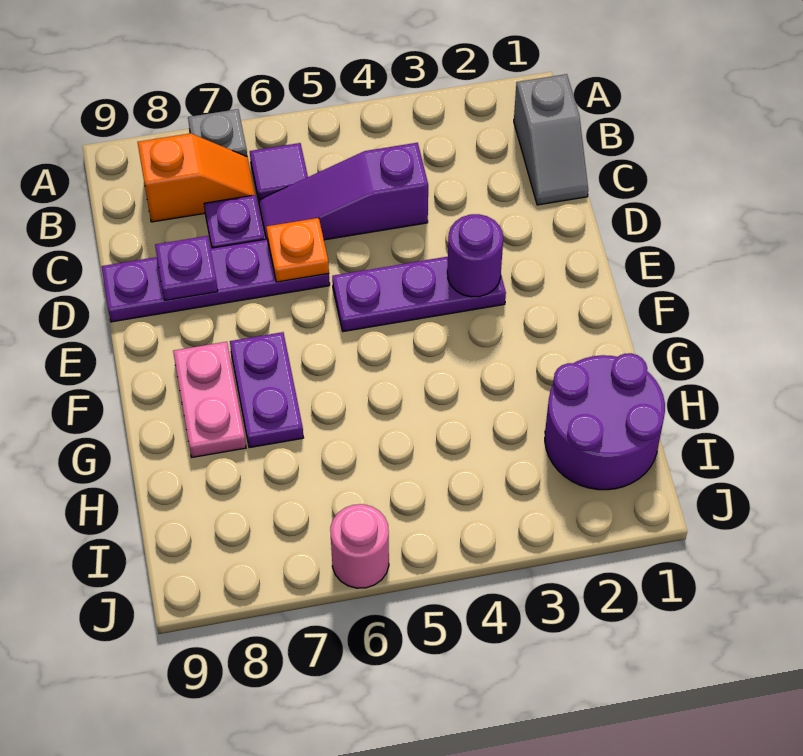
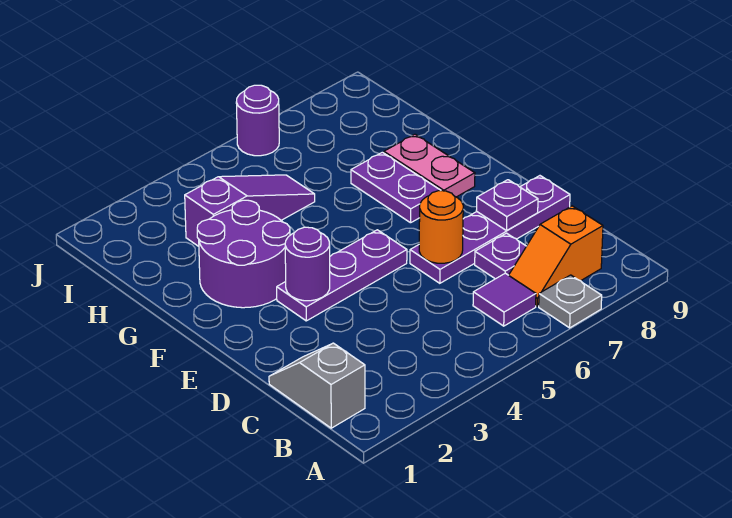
purple slope C4:C6 level 1 top 4 -> purple slope H3:H5 level 1 top 3
orange plate D6 level 2 -> orange round brick D6 level 2
purple round brick H1:I2 level 1 -> purple round brick F2:G3 level 1
pink round brick J6 level 1 -> purple round brick J6 level 1

